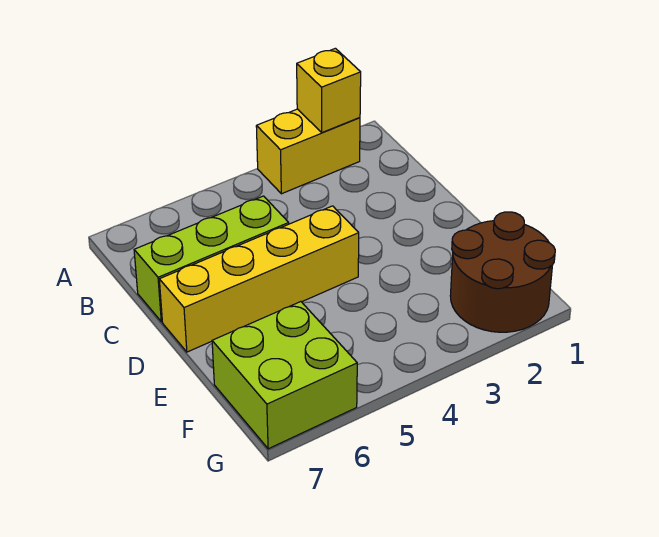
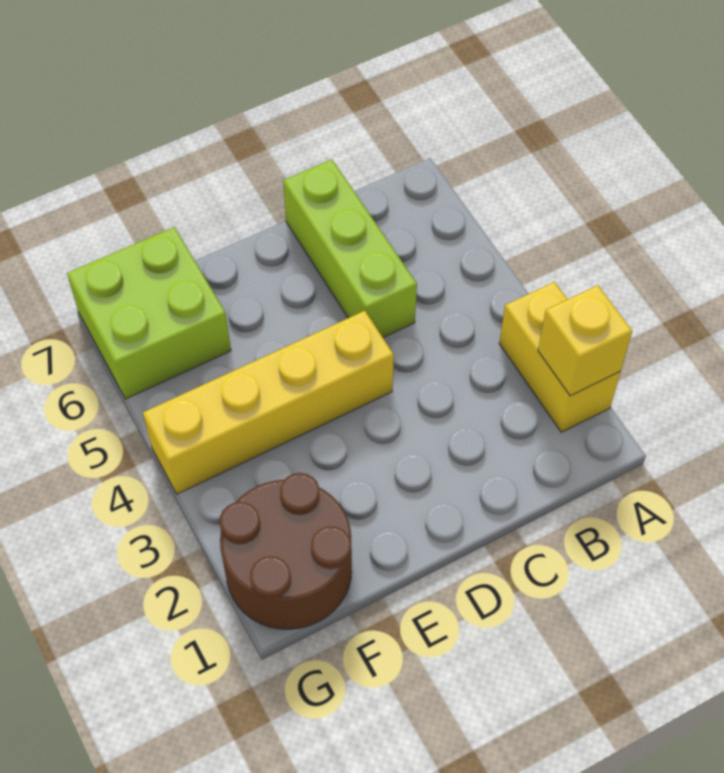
yellow brick D4:D7 level 1 -> yellow brick D4:G4 level 1

